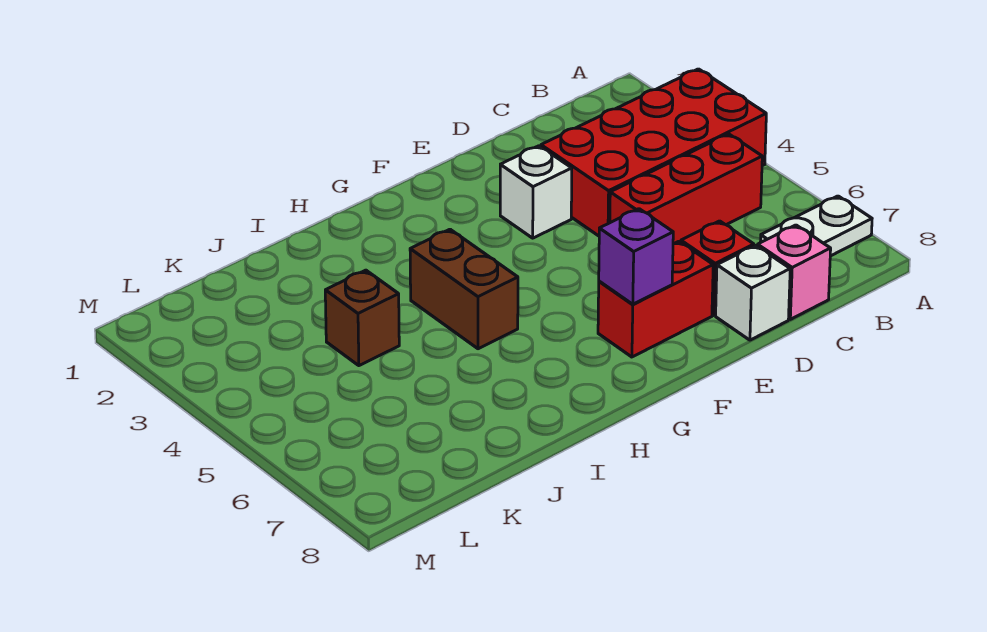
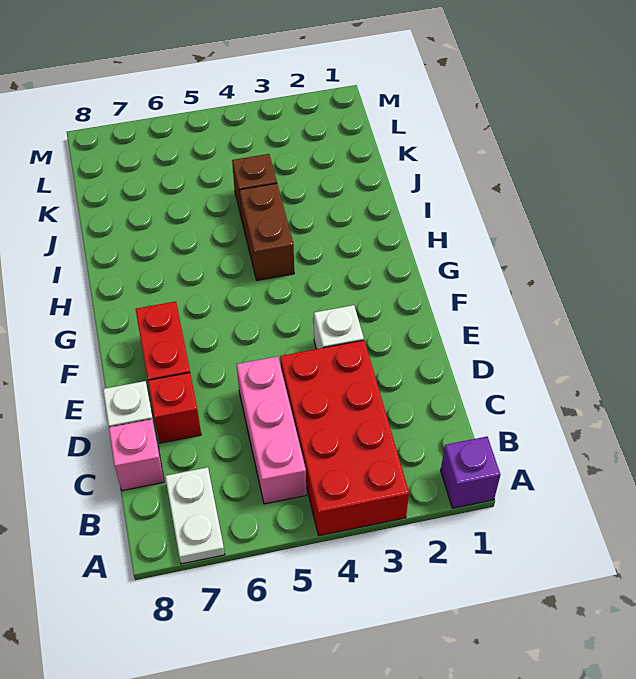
red brick B5:D5 level 1 -> pink brick B5:D5 level 1
purple brick F7 level 2 -> purple brick A1 level 1
brown brick H4:H5 level 1 -> brown brick H4:I4 level 1

